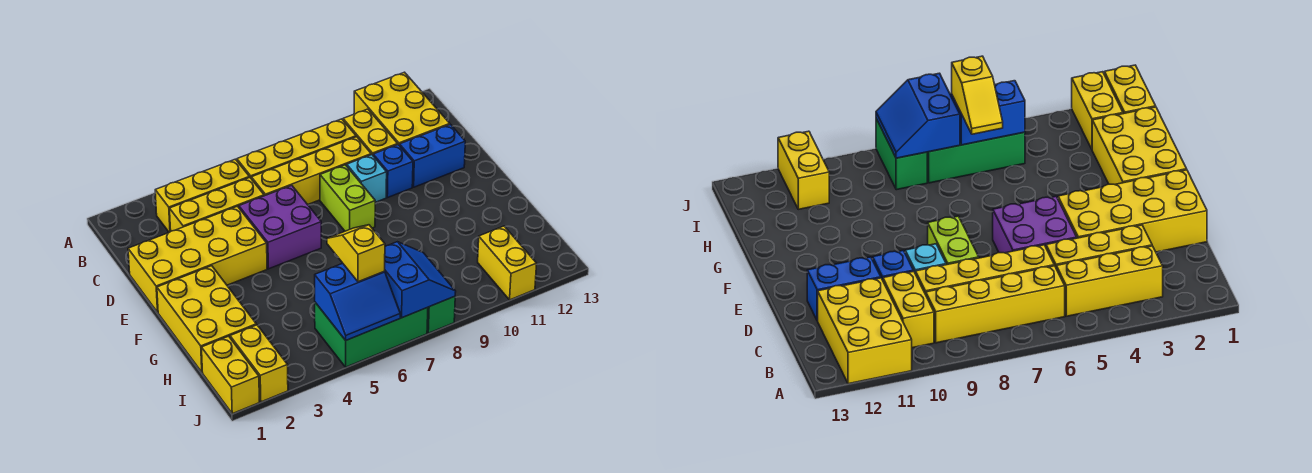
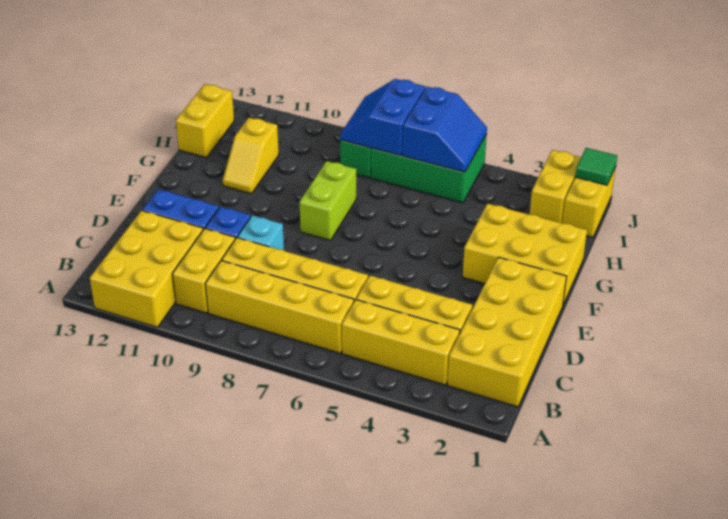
yellow brick D1:E4 level 1 -> yellow brick B1:E2 level 1
purple brick D5:E6 level 1 -> none
lime brick D8:E8 level 1 -> lime brick F8:G8 level 1
yellow brick F1:H2 level 1 -> yellow brick F1:G3 level 1
yellow slope H6:I6 level 3 top I -> yellow slope G11:H11 level 1 top H
blue slope I5:J6 level 2 top I -> blue slope I5:J6 level 2 top 6
yellow brick I11:J11 level 1 -> yellow brick H13:I13 level 1
none -> green tile J1 level 2

